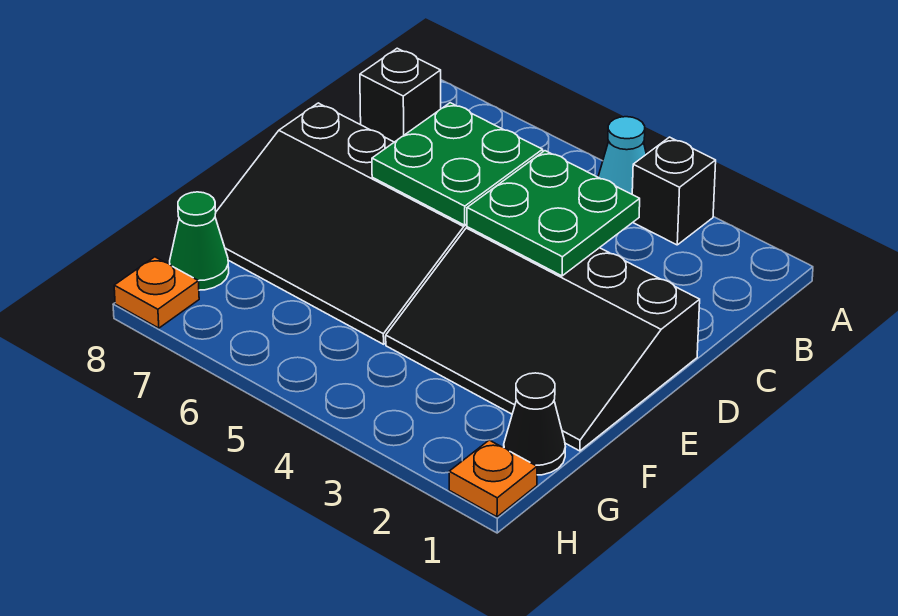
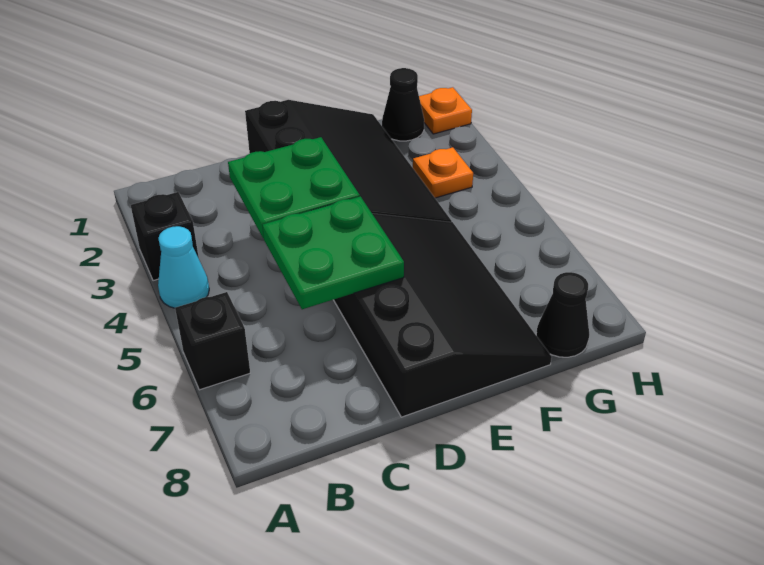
black brick B8 level 1 -> black brick A6 level 1
green cone G8 level 1 -> black cone G8 level 1
orange plate H8 level 1 -> orange plate G3 level 1

